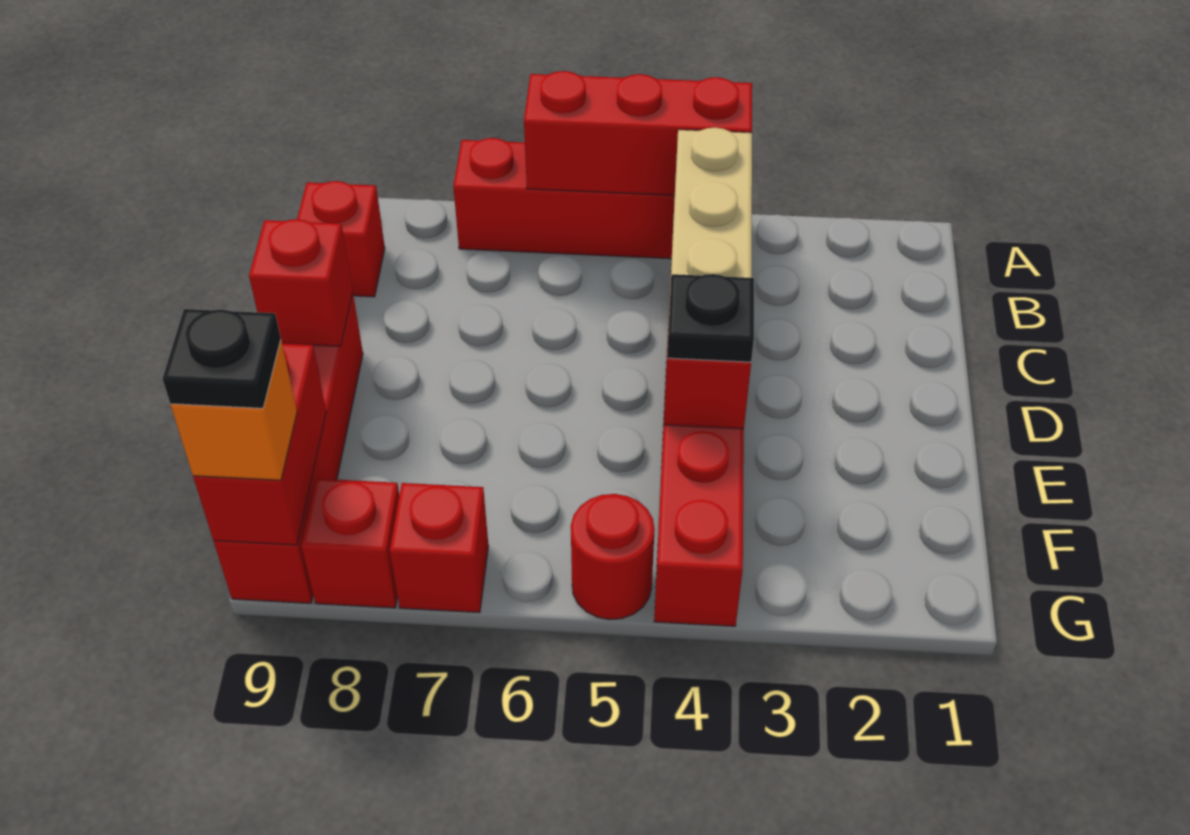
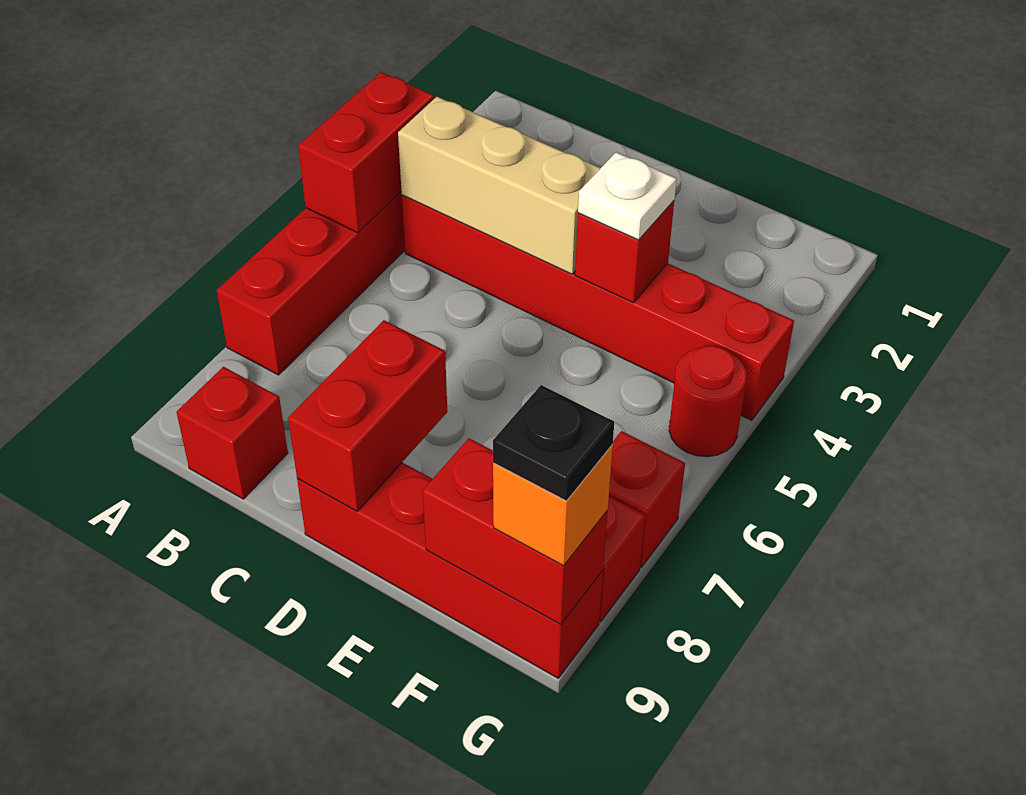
red brick A4:A6 level 2 -> red brick A4:A5 level 2
red brick D9 level 2 -> red brick D8:D9 level 2
black plate E4 level 3 -> white plate E4 level 3

